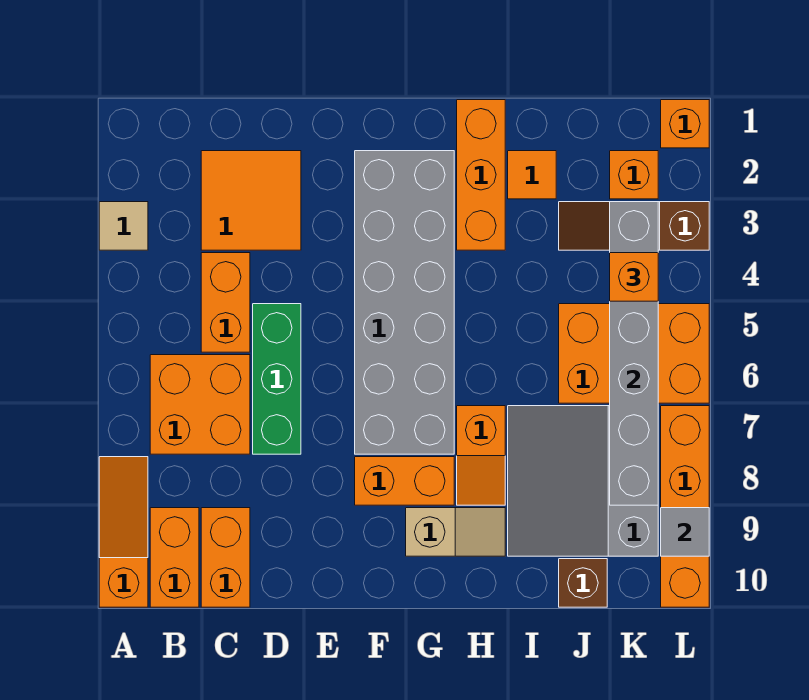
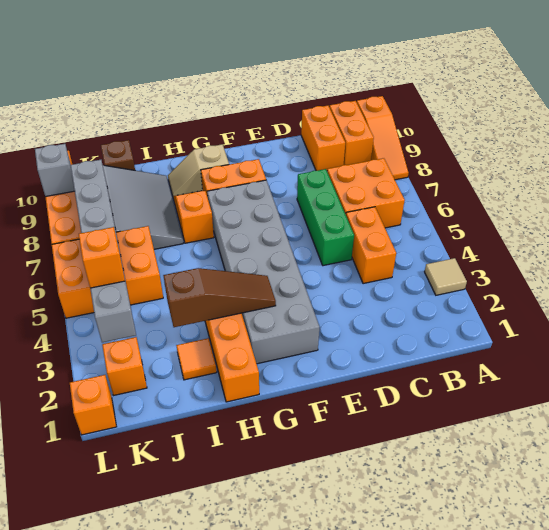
orange tile C2:D3 level 1 -> none
brown slope J3:L3 level 1 top L -> brown slope G3:I3 level 2 top I
grey tile L9 level 2 -> grey brick L9 level 2

